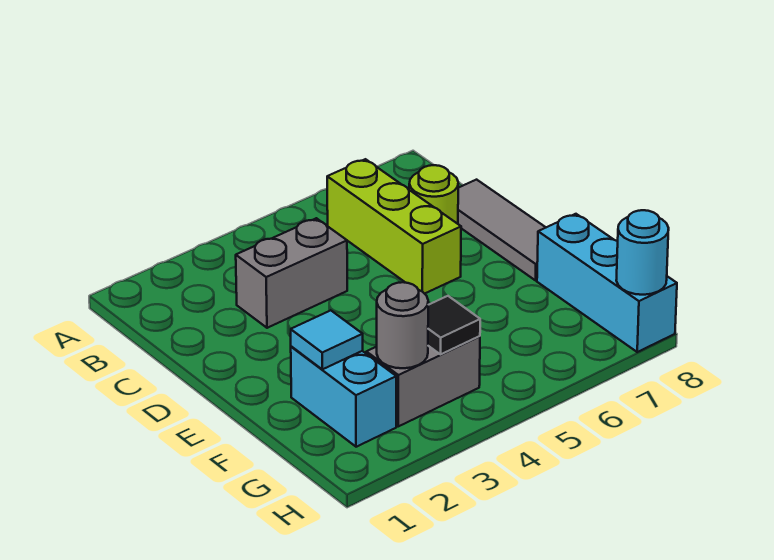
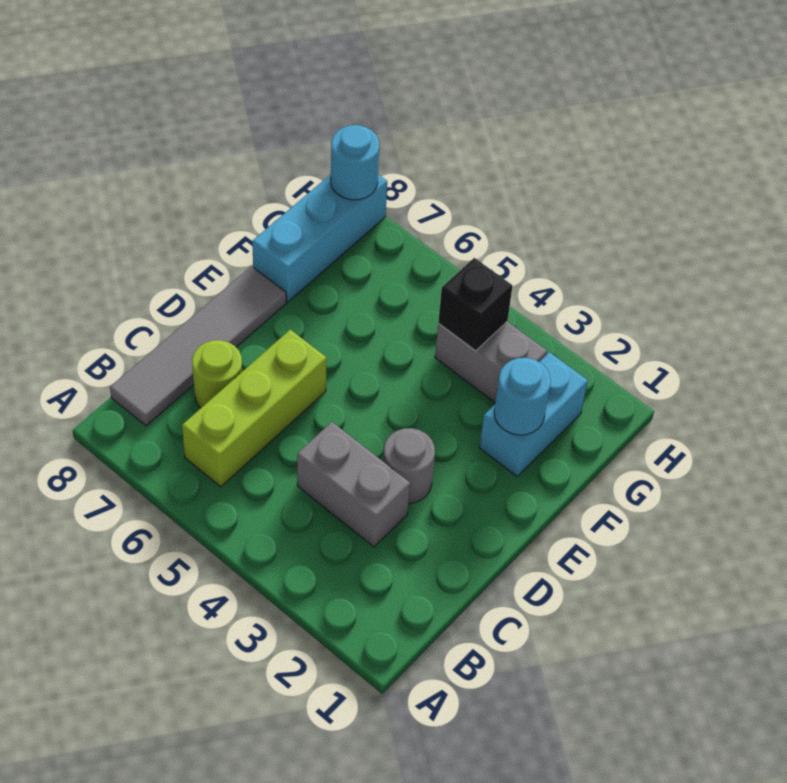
grey tile C8:E8 level 1 -> grey tile B8:E8 level 1
cyan tile F2 level 2 -> cyan round brick F2 level 2
grey round brick G3 level 2 -> grey round brick D3 level 1
black tile G4 level 2 -> black brick G4 level 2

